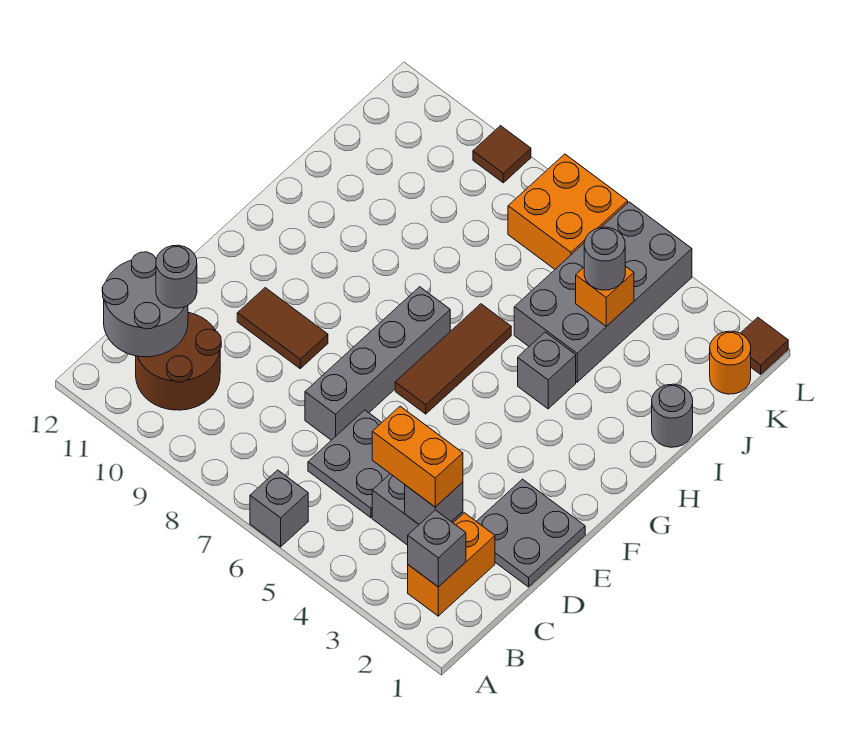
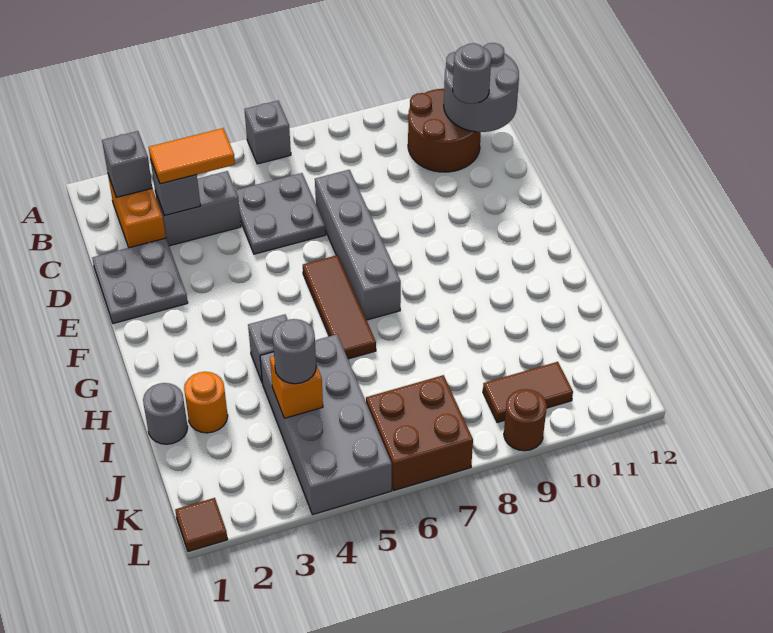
orange brick C3:C4 level 3 -> orange tile C3:C4 level 3
brown tile E9:E10 level 1 -> brown tile K9:K10 level 1
orange round brick K1 level 1 -> orange round brick I2 level 1
orange brick K6:L7 level 1 -> brown brick K6:L7 level 1
brown tile L9 level 1 -> brown round brick L9 level 1

